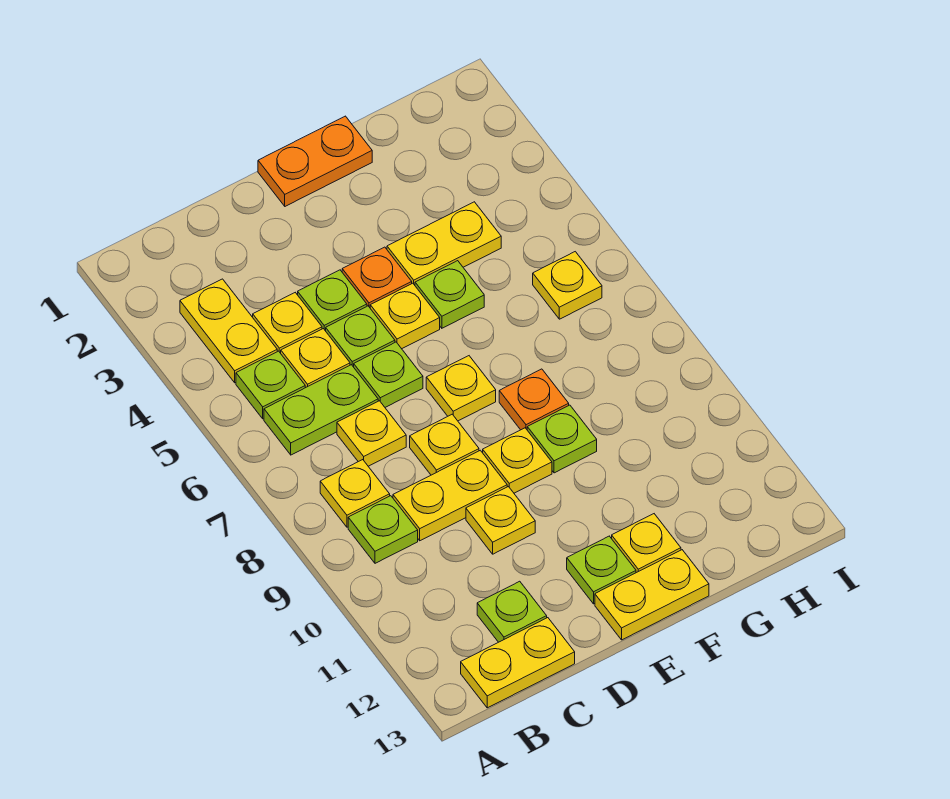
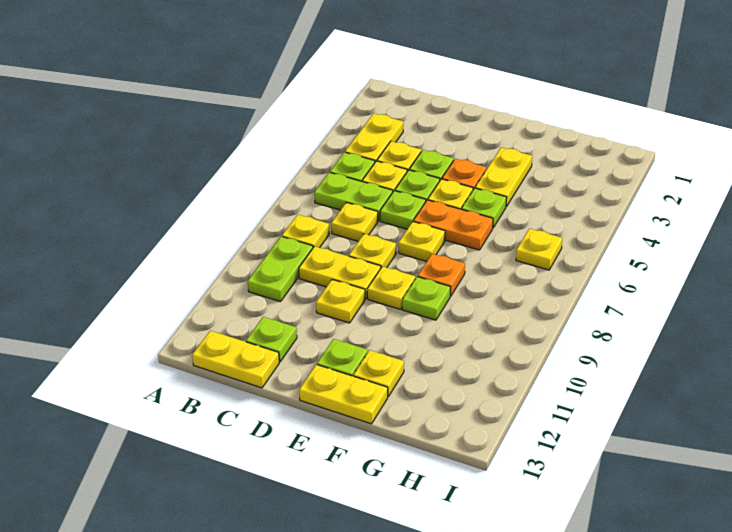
lime plate B9 level 1 -> lime plate B9:B10 level 1
orange plate E1:F1 level 1 -> orange plate E6:F6 level 1
yellow plate F4:G4 level 1 -> yellow plate F3:F4 level 1

